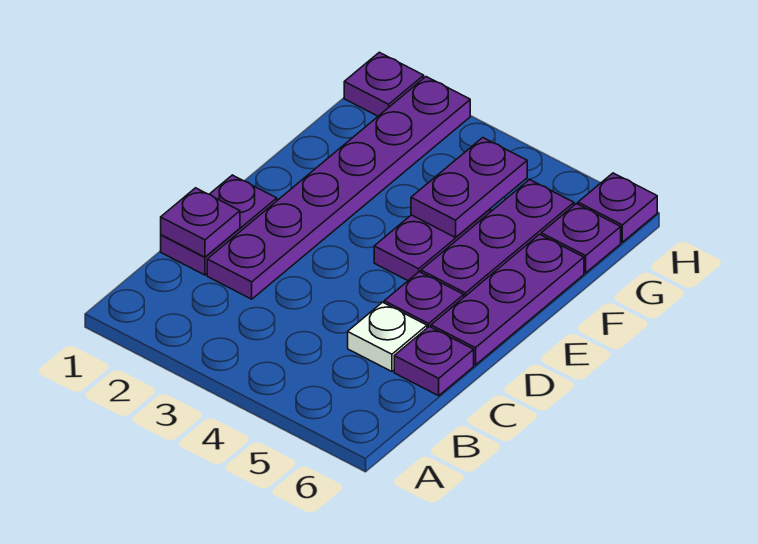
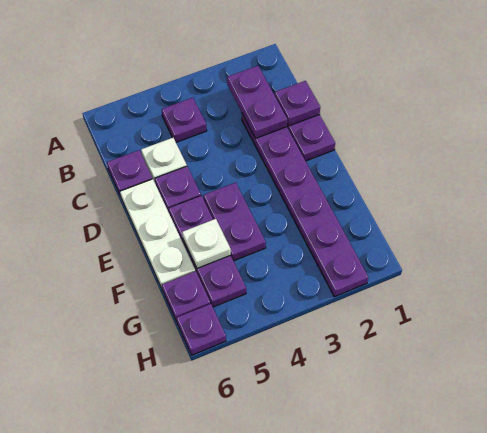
purple plate D6:F6 level 1 -> white plate D6:F6 level 1
purple plate F4:G4 level 2 -> purple plate B2:C2 level 2
none -> white plate F5 level 2
purple plate H1 level 1 -> purple plate B4 level 1

